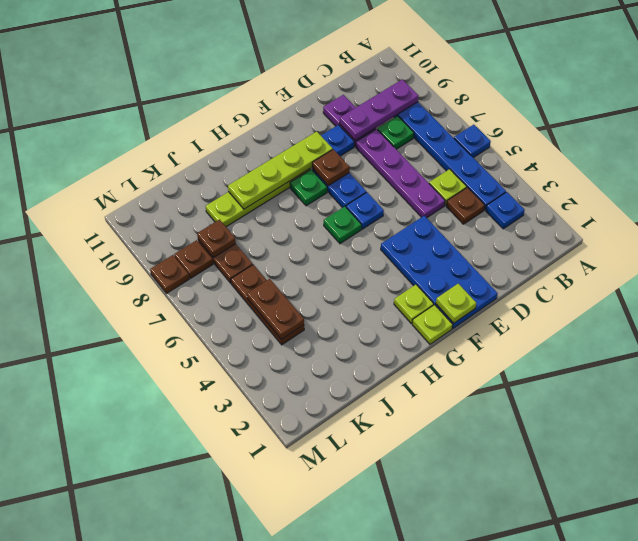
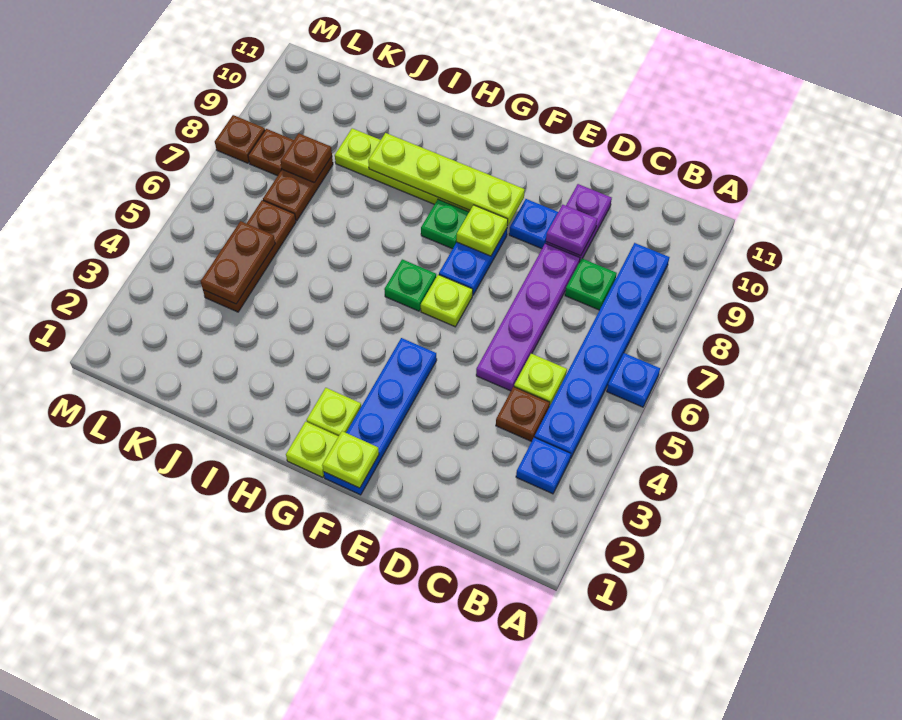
purple plate B9:D9 level 2 -> purple plate D9 level 2
blue plate E1:F4 level 1 -> blue plate F1:F4 level 1
blue plate F6 level 1 -> lime plate F6 level 1
brown plate F8 level 2 -> lime plate F8 level 2

